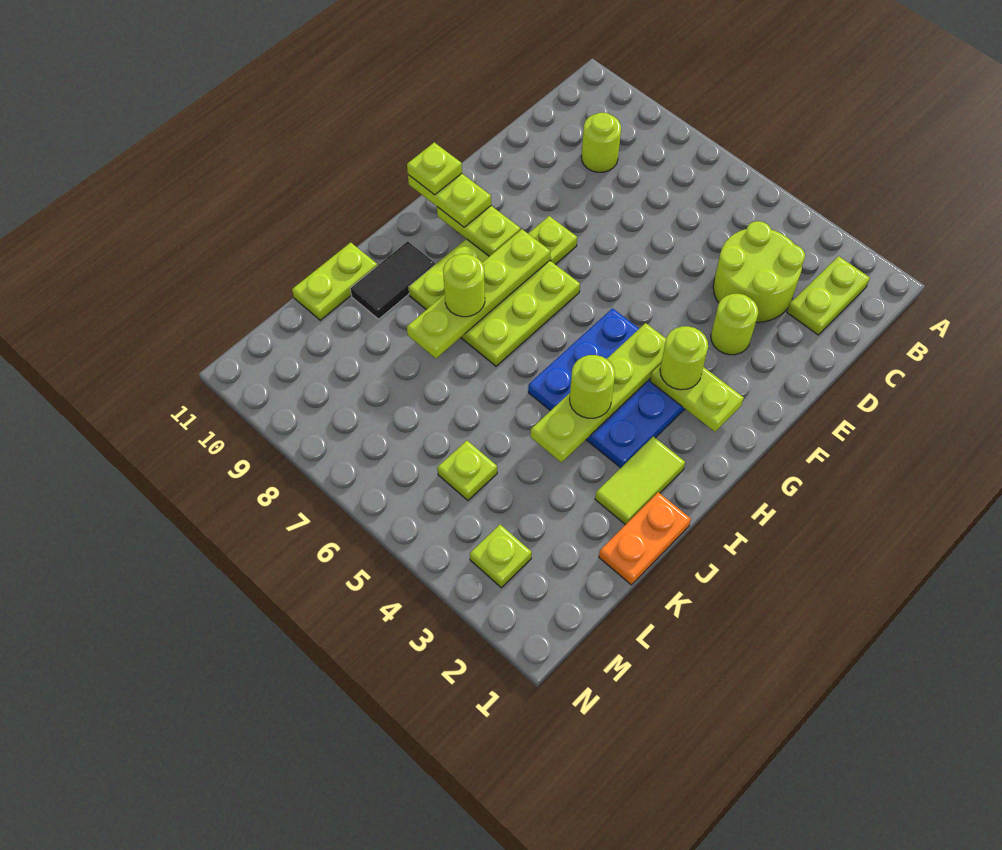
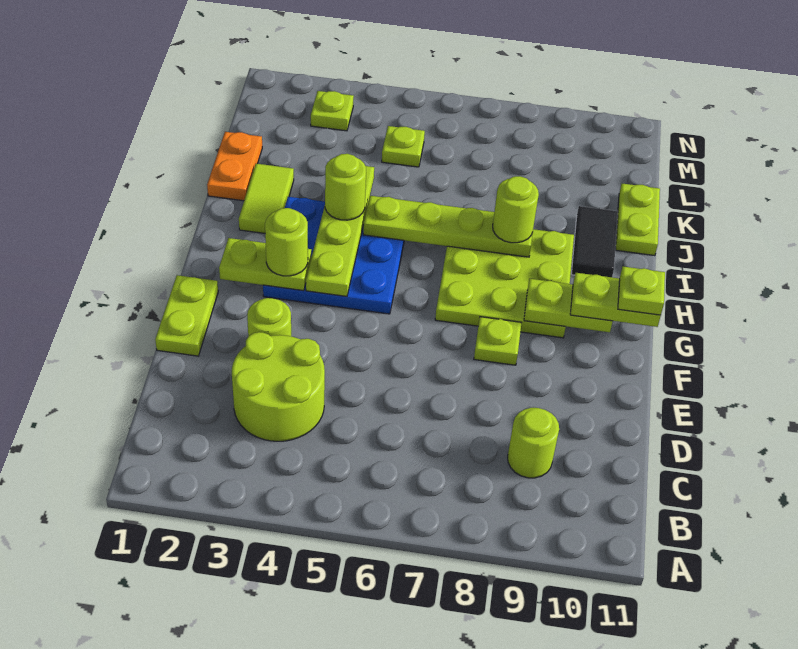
lime plate B2:C2 level 1 -> lime plate E1:F1 level 1
lime plate G8:J8 level 2 -> lime plate I5:I8 level 2

